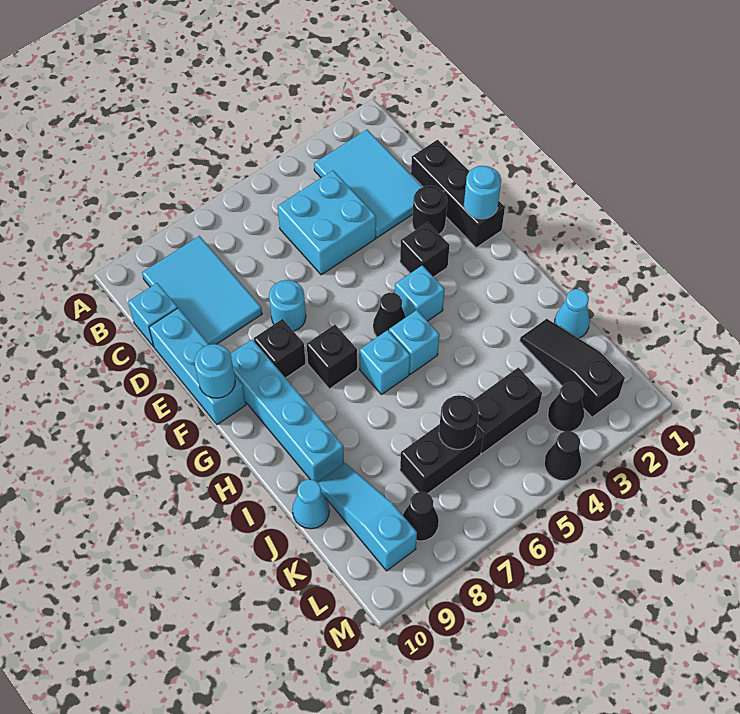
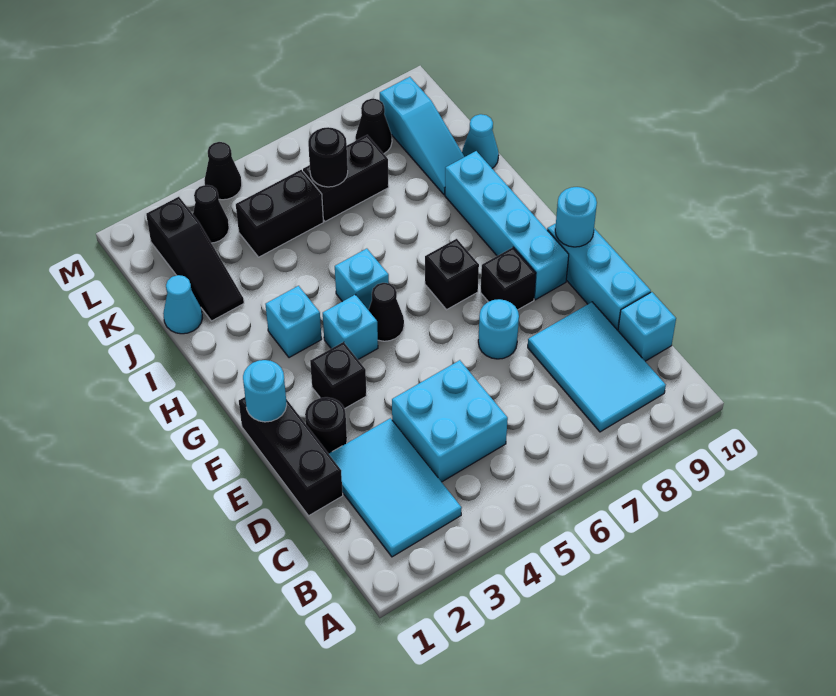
cyan brick H6 level 1 -> cyan brick H3 level 1

